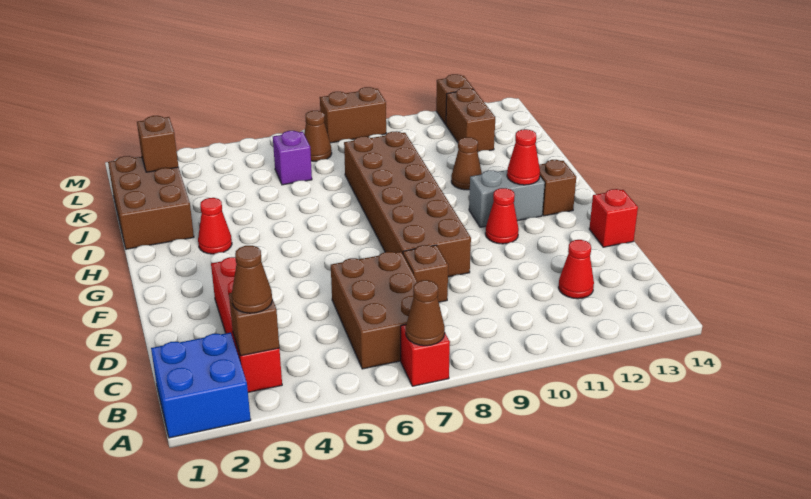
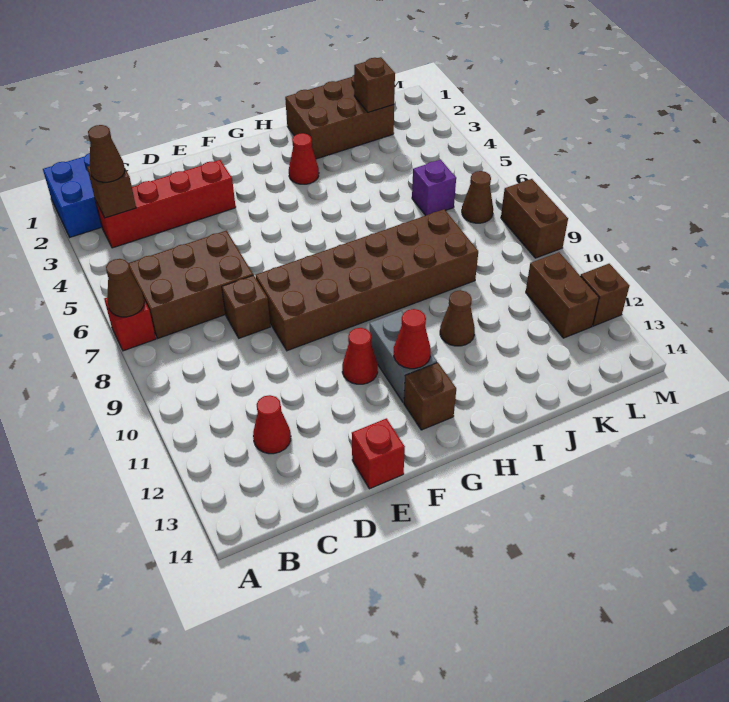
brown brick K12:L12 level 1 -> brown brick L11:L12 level 1

